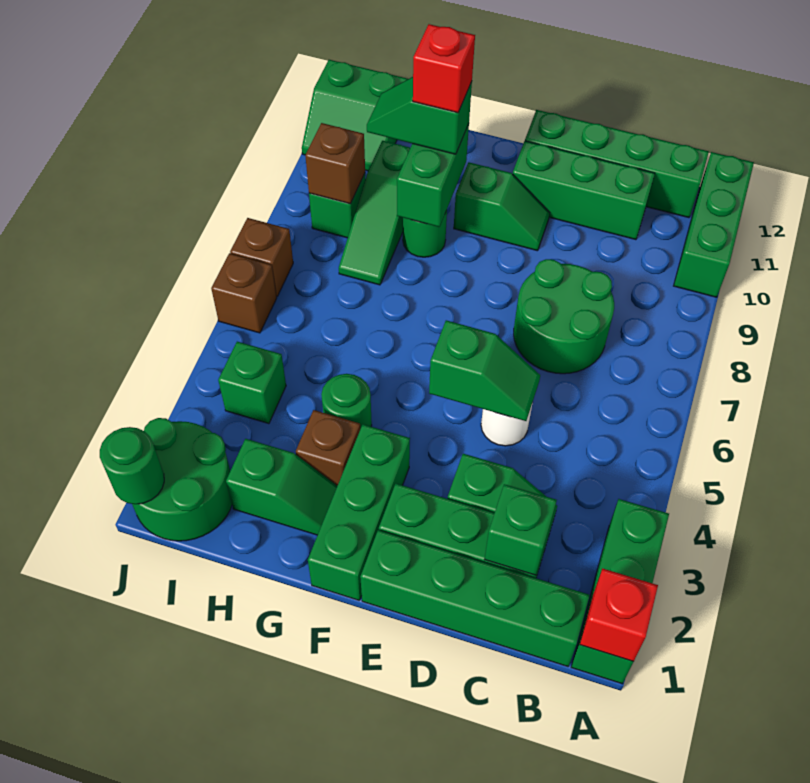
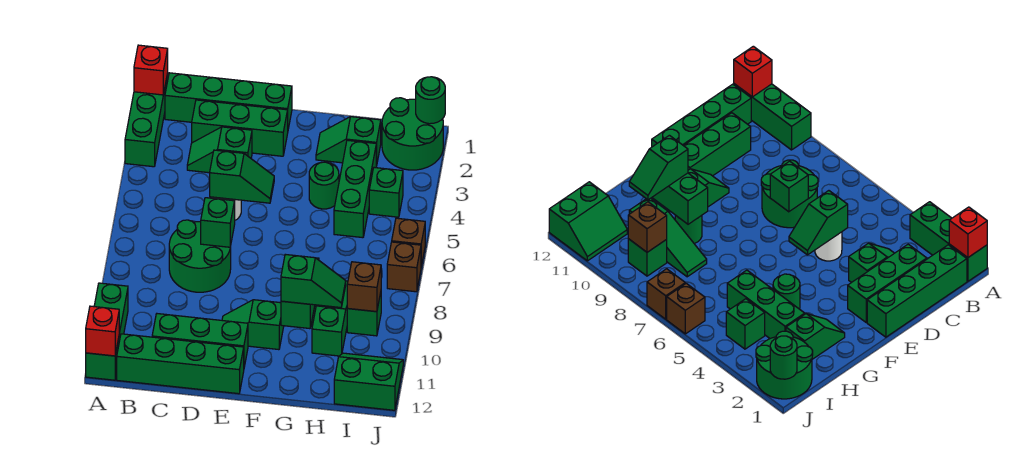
green brick C2 level 2 -> green brick D7 level 2
green slope D5:E5 level 2 top E -> green slope D5:E5 level 2 top D
green brick F1:F3 level 1 -> green brick H3:H5 level 1
brown brick G3 level 1 -> none
red brick G10 level 4 -> red brick A12 level 2

